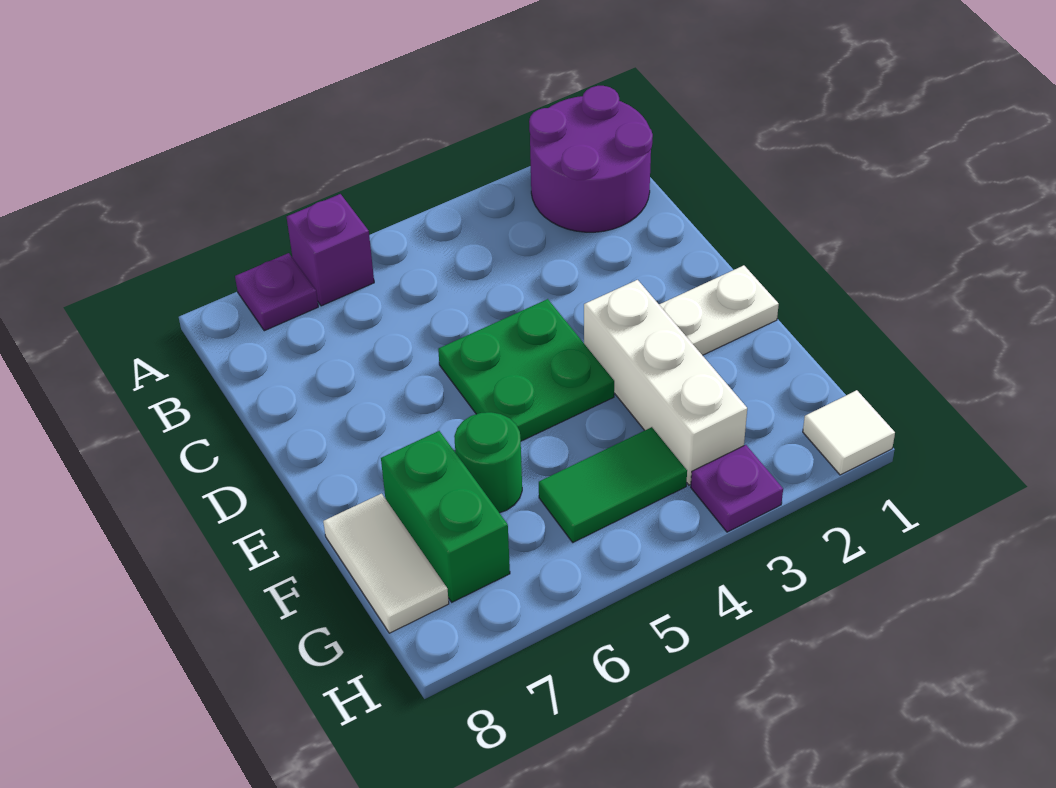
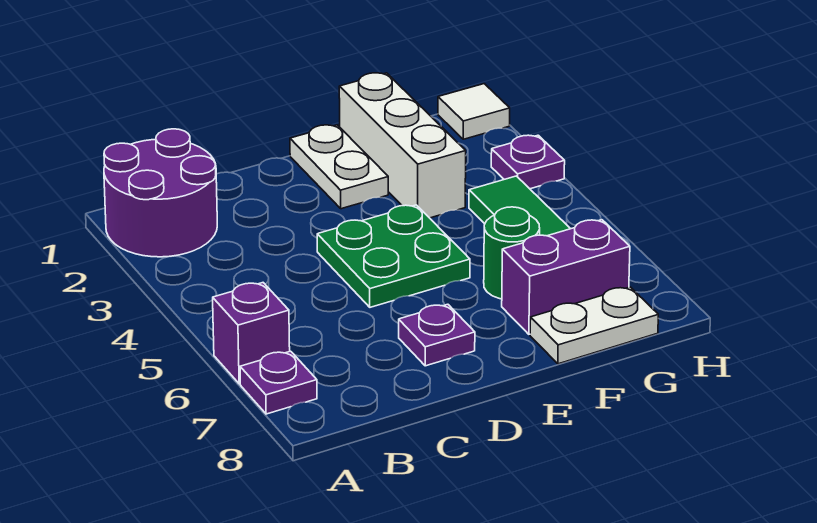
none -> purple plate D7 level 1
white brick E3:G3 level 1 -> white brick F1:F3 level 1
green brick F7:G7 level 1 -> purple brick F7:G7 level 1
white tile F8:G8 level 1 -> white plate F8:G8 level 1

